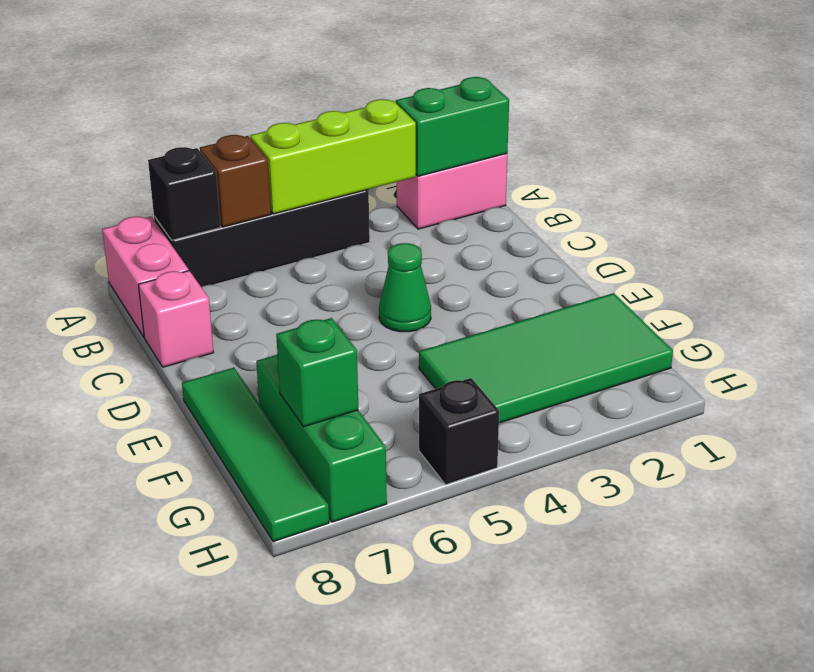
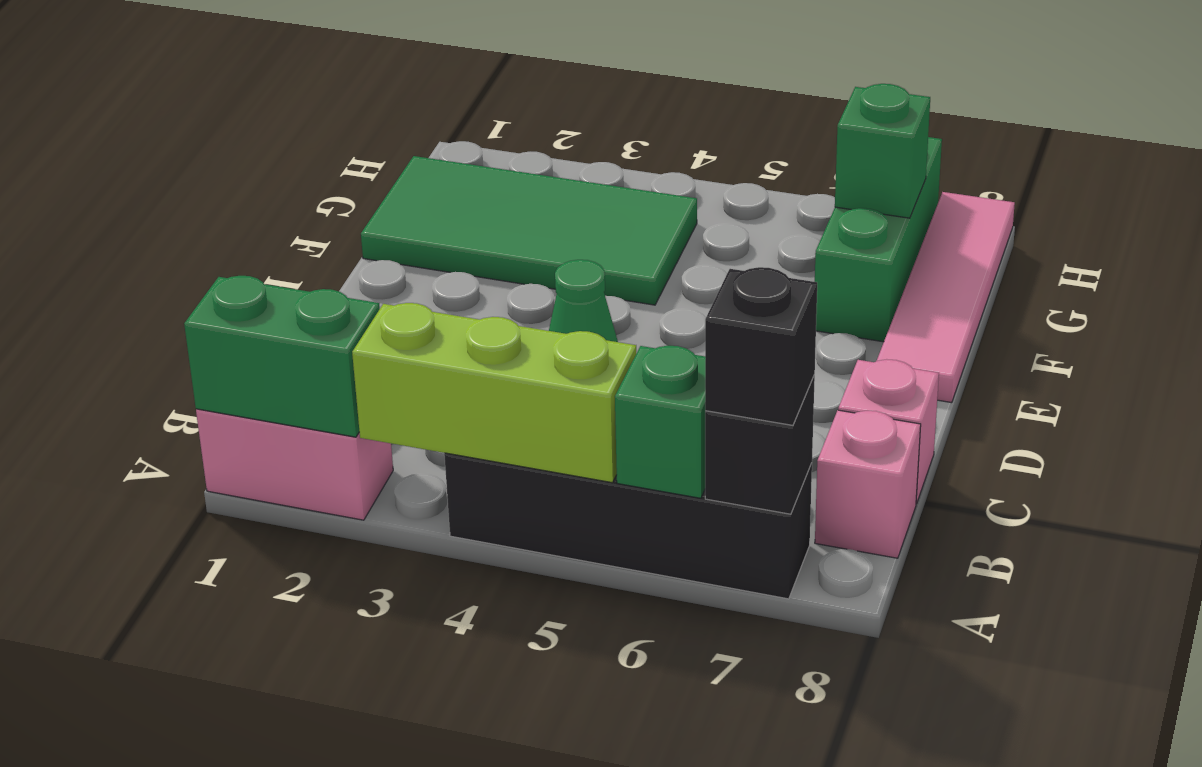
brown brick A6 level 2 -> green brick A6 level 2
pink brick A8:B8 level 1 -> pink brick B8 level 1
green tile E8:H8 level 1 -> pink tile E8:H8 level 1
black brick H5 level 1 -> black brick A7 level 3

